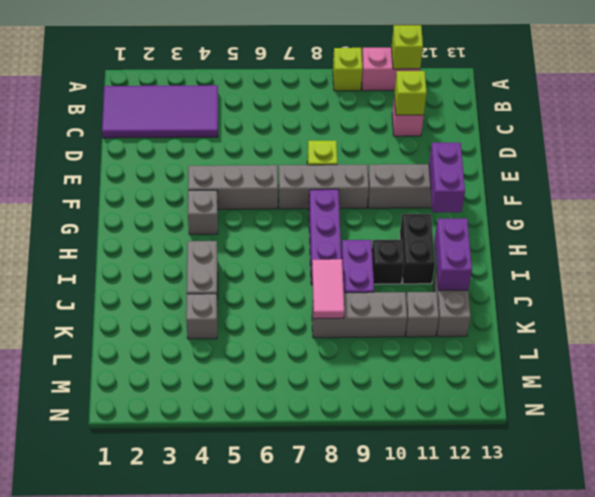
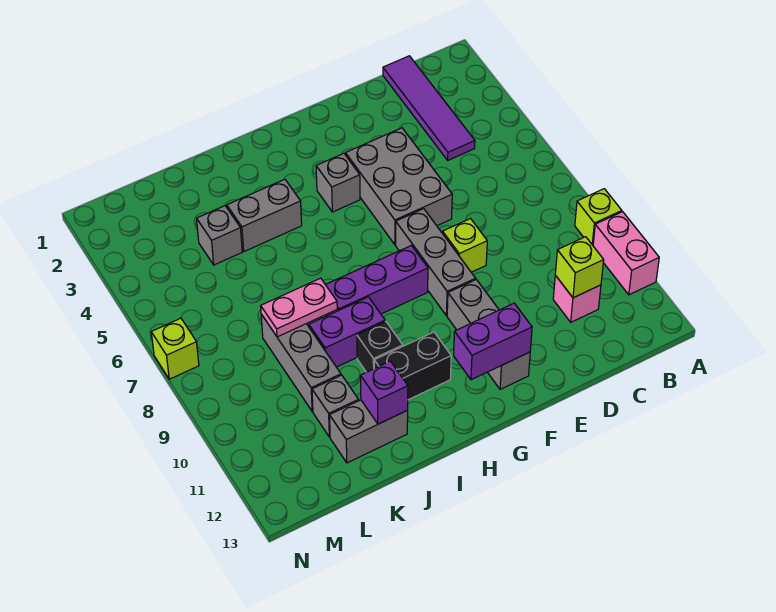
lime brick A11 level 2 -> lime brick N7 level 1
purple tile B1:C4 level 1 -> purple tile C1:C4 level 1
grey brick F4:F6 level 1 -> grey brick E4:F6 level 1
purple brick I12:J12 level 2 -> purple brick J12 level 2
pink tile J8:K8 level 2 -> pink plate J8:K8 level 2

